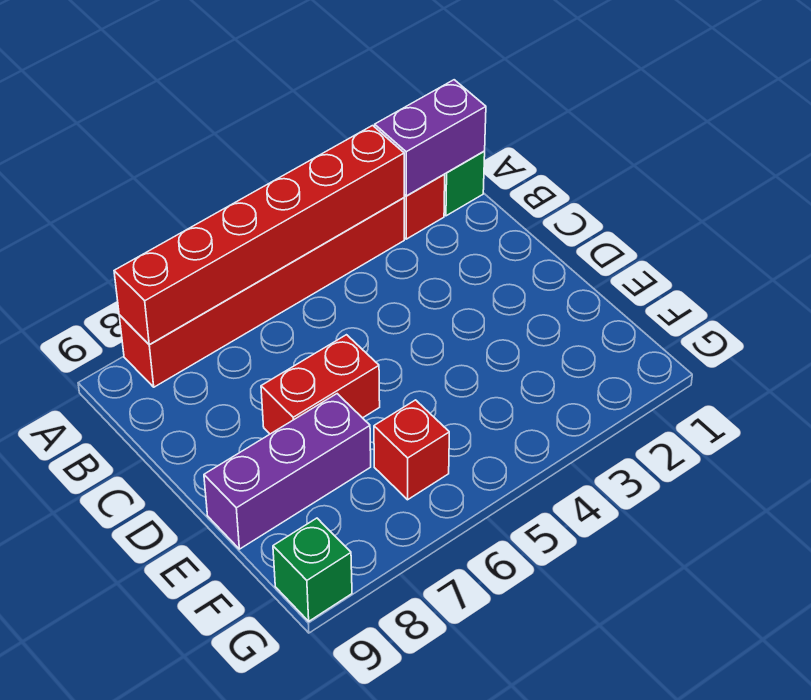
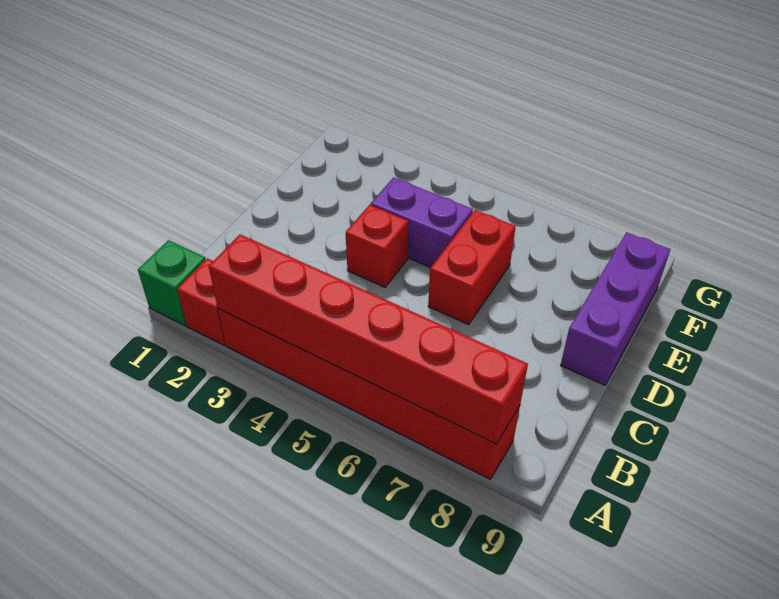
purple brick A1:A2 level 2 -> purple brick E4:E5 level 1
red brick D6:D7 level 1 -> red brick D6:E6 level 1
purple brick E7:E9 level 1 -> purple brick D9:F9 level 1
red brick F6 level 1 -> red brick D4 level 1
green brick G9 level 1 -> none

